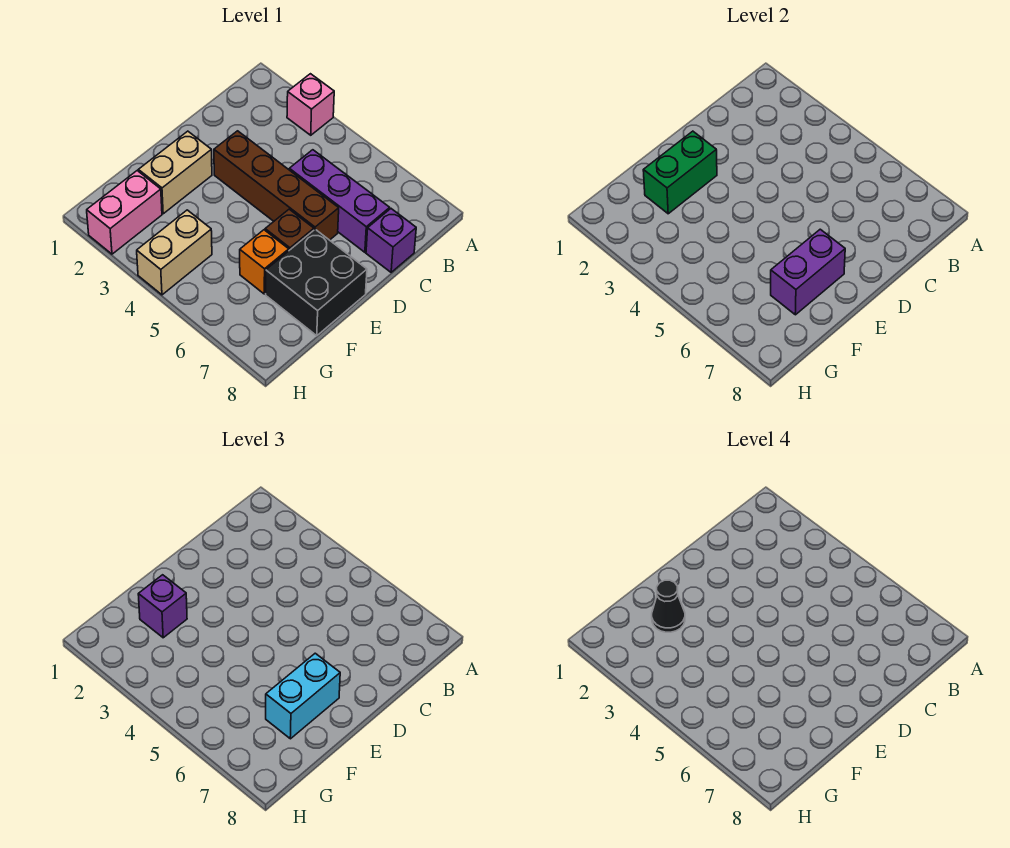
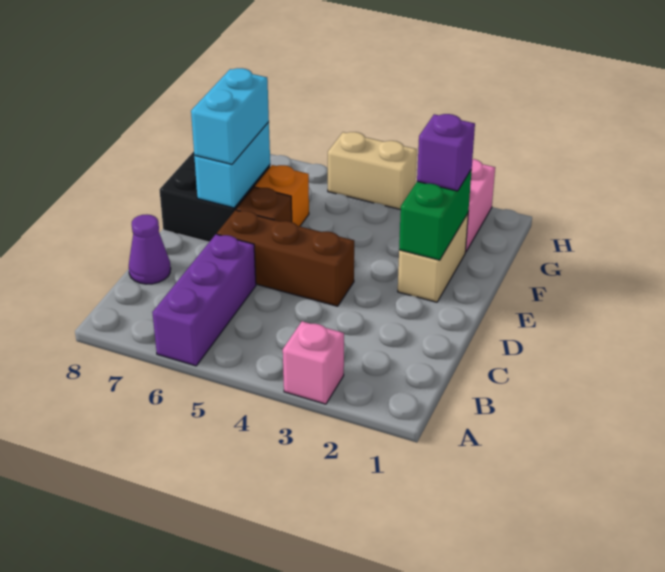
purple brick C5:C7 level 1 -> purple brick A6:C6 level 1
purple brick C8 level 1 -> purple cone C8 level 1
brown brick D3:D6 level 1 -> brown brick D4:D6 level 1
purple brick E7:F7 level 2 -> cyan brick E7:F7 level 2
black cone F2 level 4 -> none
tan brick G4:H4 level 1 -> tan brick H4:H5 level 1

